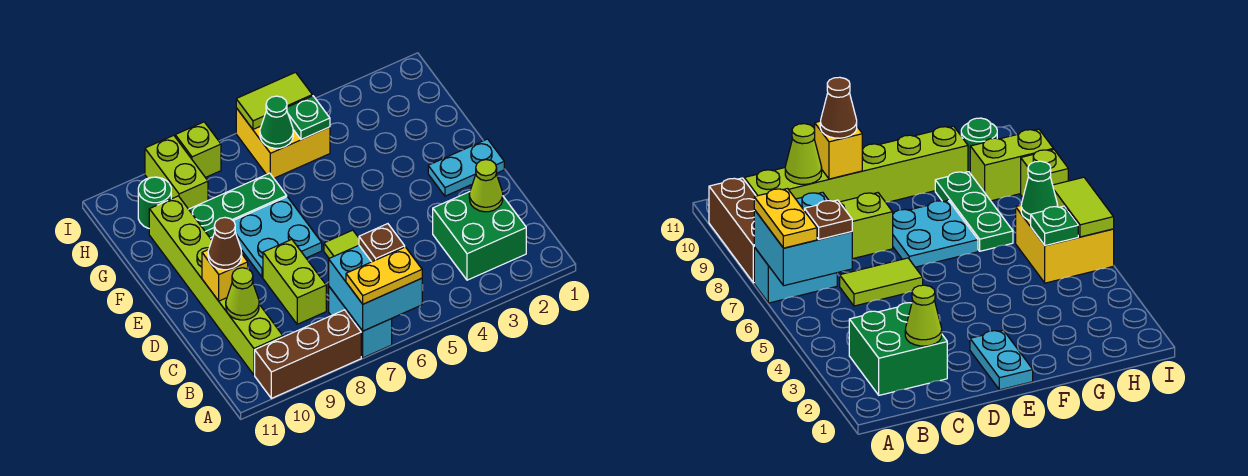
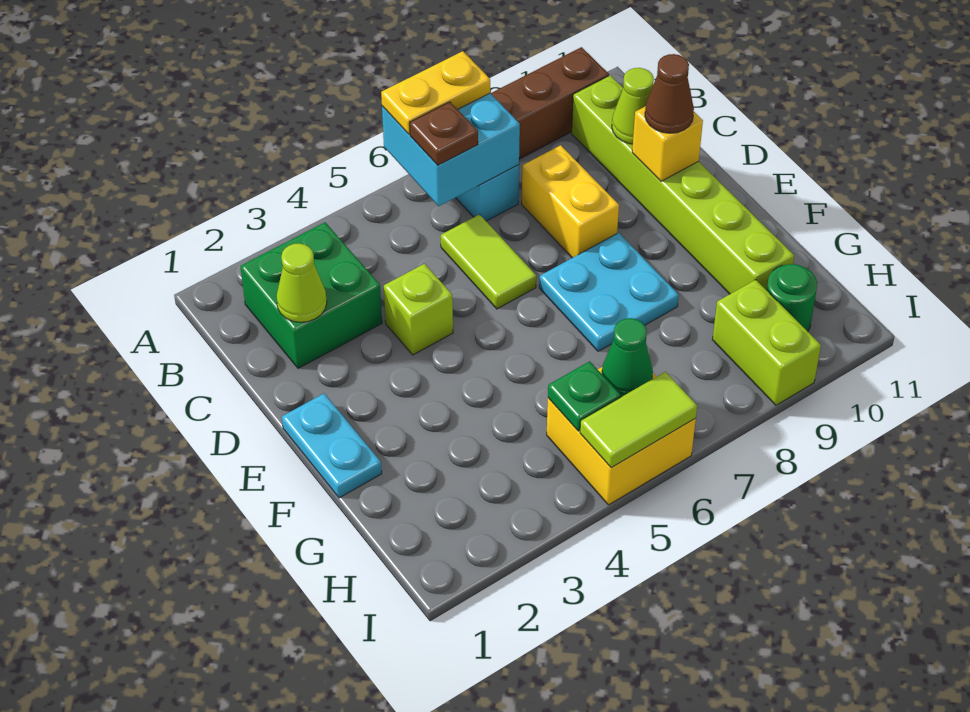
lime brick C8:D8 level 1 -> yellow brick C8:D8 level 1
cyan plate E1:E2 level 1 -> cyan plate E1:F1 level 1
green plate G7:G9 level 1 -> none
lime brick I8 level 1 -> lime brick D4 level 1

